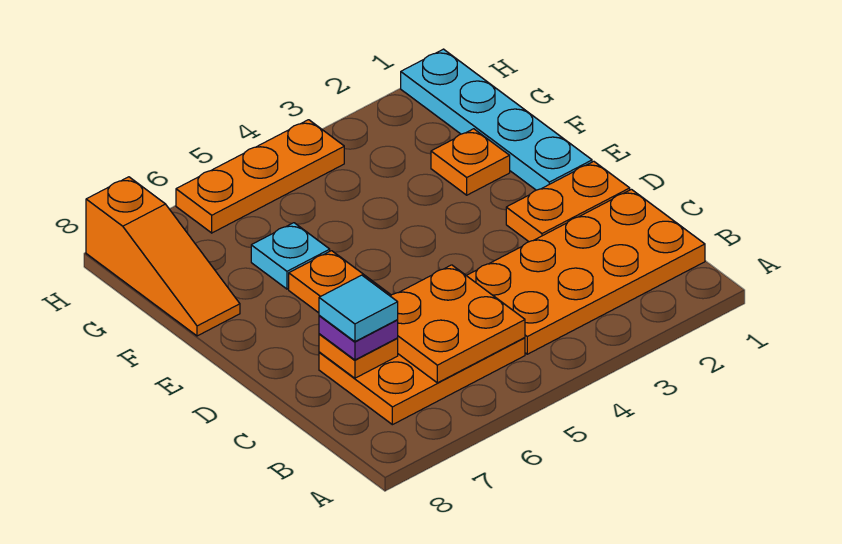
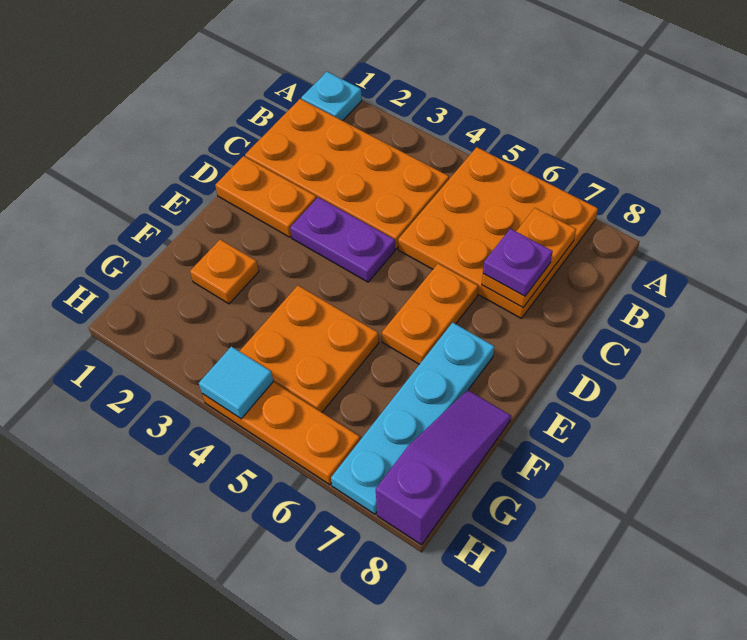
orange plate B5:C7 level 1 -> orange plate A5:C7 level 1
orange plate B5:C6 level 2 -> orange plate F4:G5 level 1
orange plate C7 level 2 -> orange plate B7:C7 level 2
cyan tile C7 level 4 -> cyan tile H4 level 2
none -> purple plate D3:D4 level 1
cyan plate E1:H1 level 1 -> cyan plate E7:H7 level 1
cyan plate F6 level 1 -> cyan plate A1 level 1
orange slope F8:H8 level 1 top H -> purple slope F8:H8 level 1 top H

